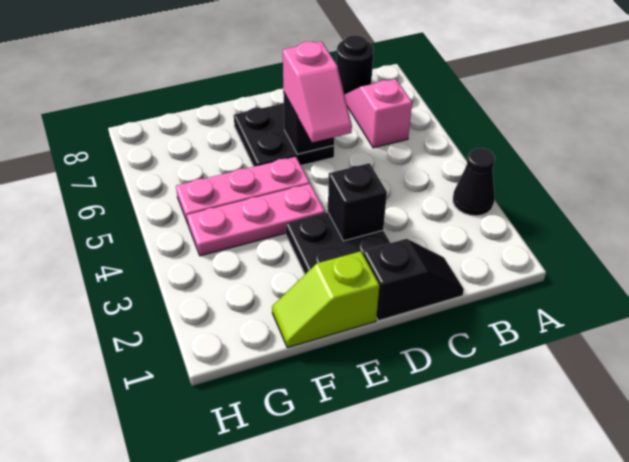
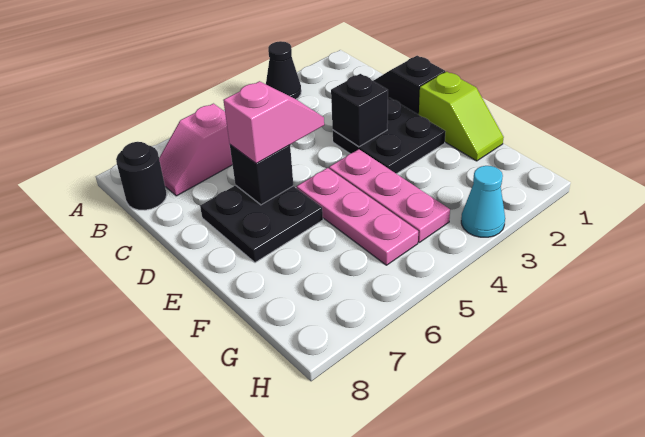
none -> cyan cone H3 level 1

